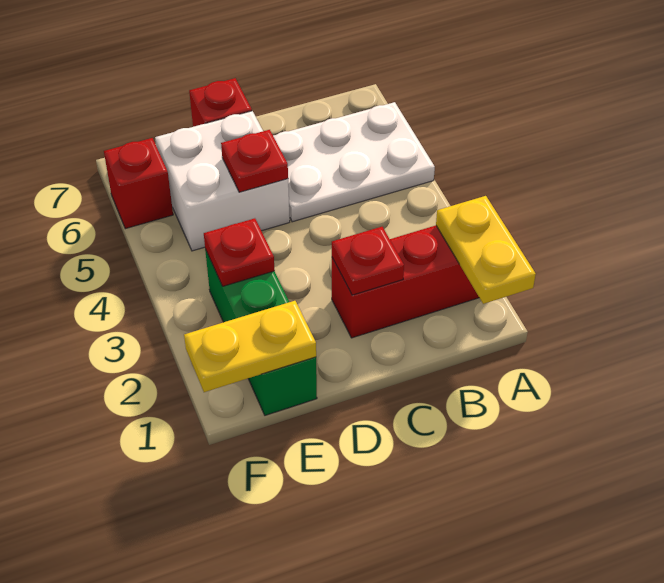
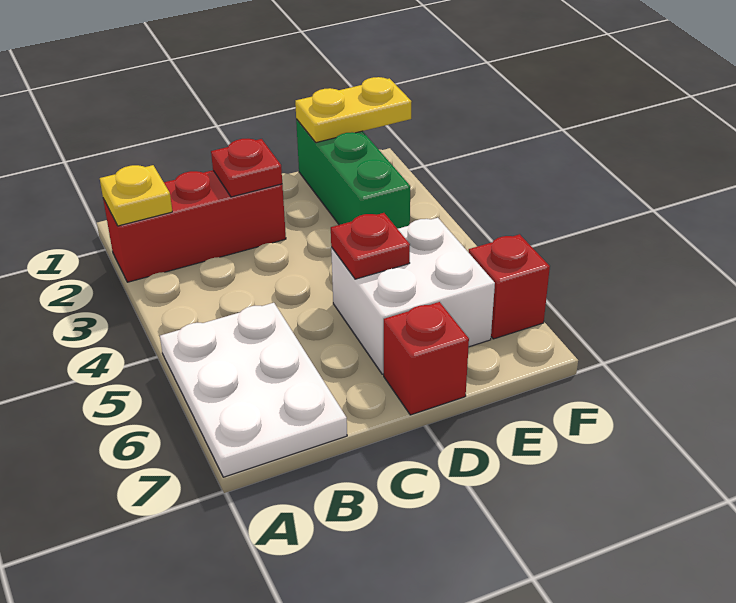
yellow plate A1:A2 level 2 -> yellow plate A2 level 2
white plate A5:C6 level 1 -> white plate A5:B7 level 1
red plate E3 level 2 -> none

